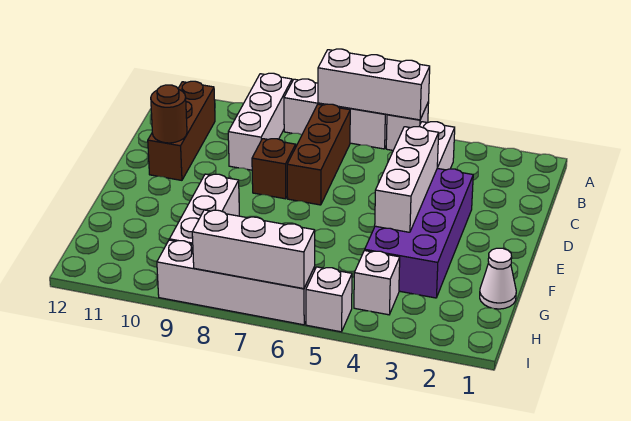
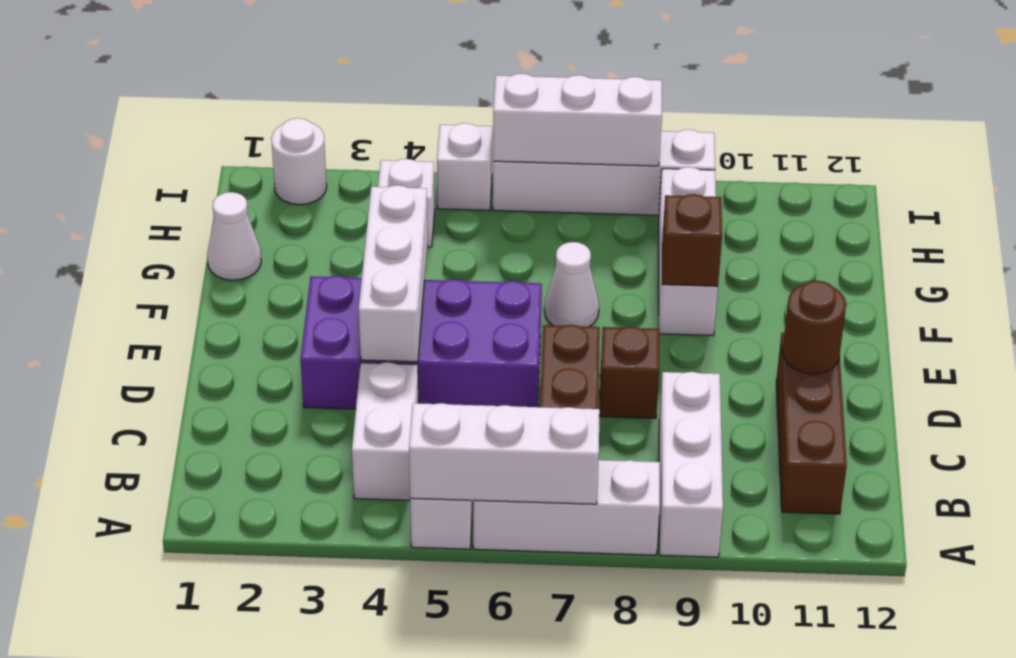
purple brick D3:G4 level 1 -> purple brick D3:E6 level 1
none -> white cone F7 level 1
none -> brown brick F9 level 2
none -> white round brick I2 level 1

